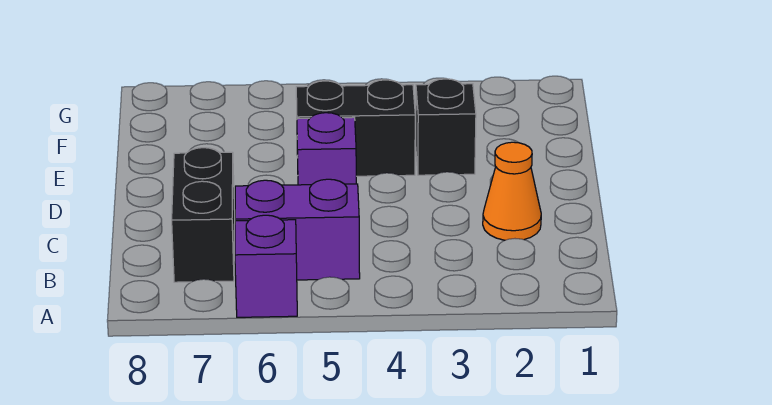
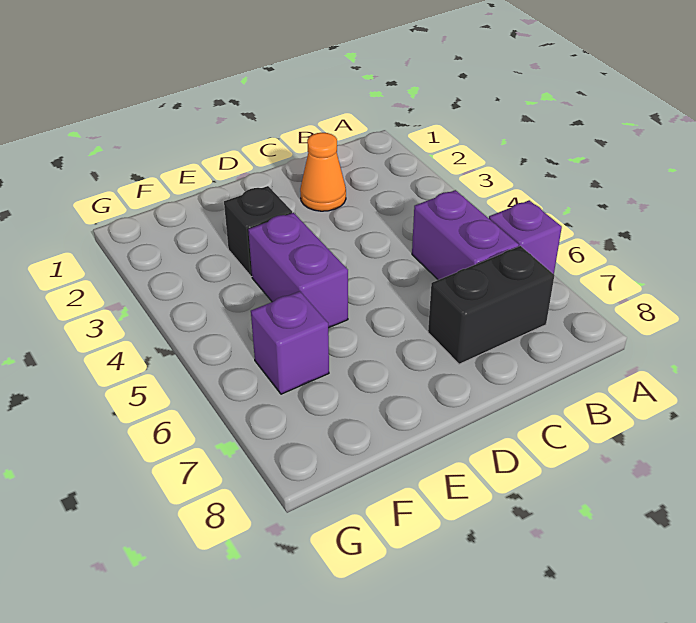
purple brick D5 level 1 -> purple brick F6 level 1
black brick E4:E5 level 1 -> purple brick E4:E5 level 1

